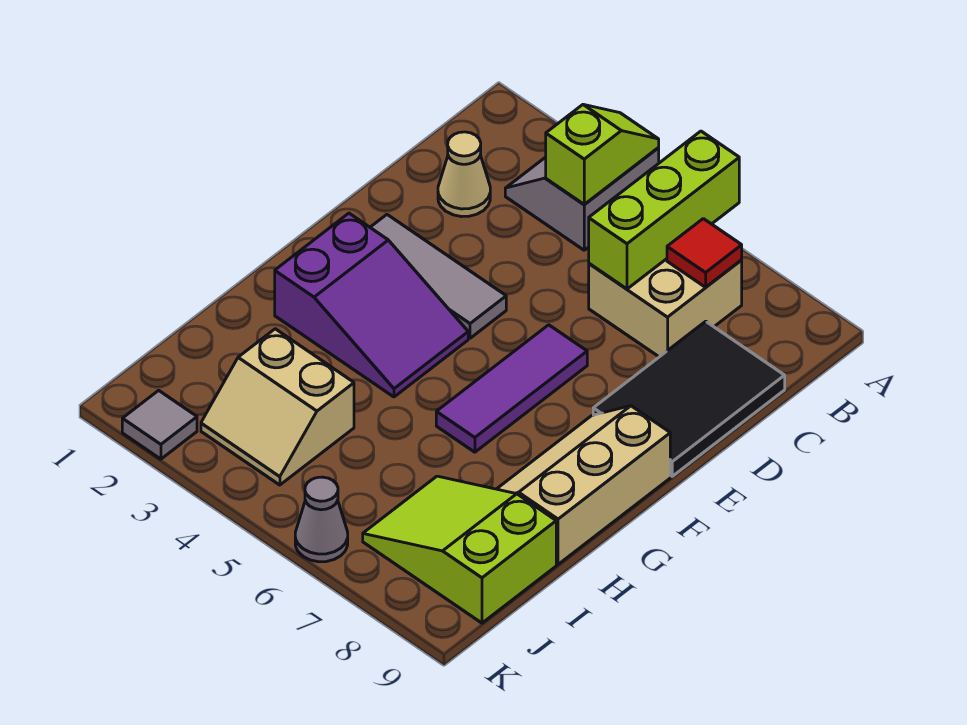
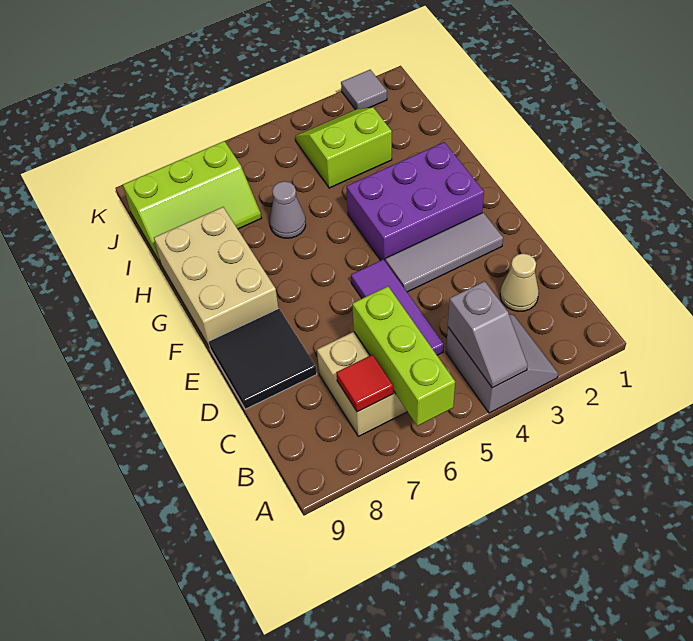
lime slope A4:B4 level 2 top B -> grey slope A4:B4 level 2 top B
black tile C8:E9 level 1 -> black tile D8:E9 level 1
purple tile E6:G6 level 1 -> purple tile C5:E5 level 1
purple slope F2:G4 level 1 top 2 -> purple brick F2:G4 level 1
tan slope F8:H9 level 1 top 9 -> tan brick F8:H9 level 1
tan slope I3:J4 level 1 top I -> lime slope I3:J4 level 1 top I
lime slope I7:J9 level 1 top 9 -> lime slope I7:J9 level 1 top J
grey cone K6 level 1 -> grey cone H6 level 1

